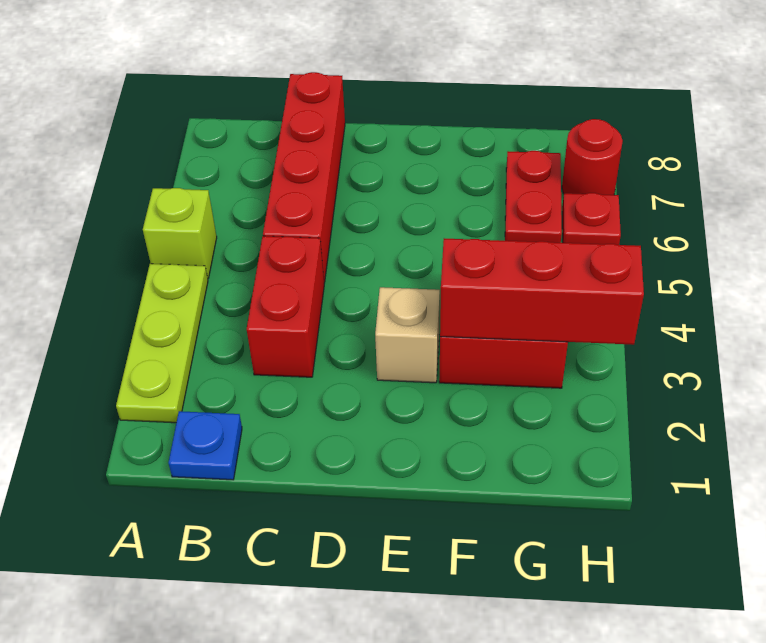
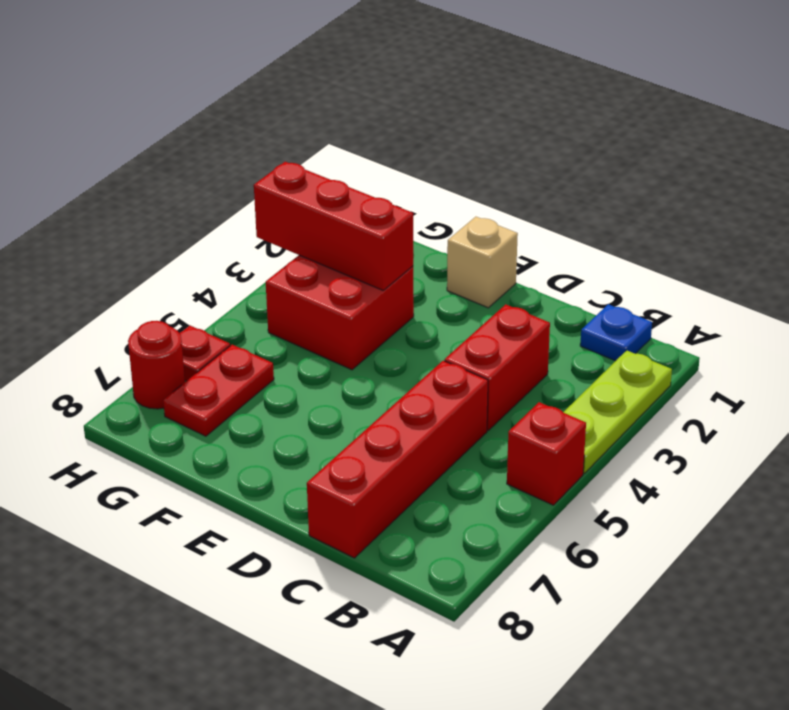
lime brick A5 level 1 -> red brick A5 level 1
tan brick E3 level 1 -> tan brick E1 level 1

